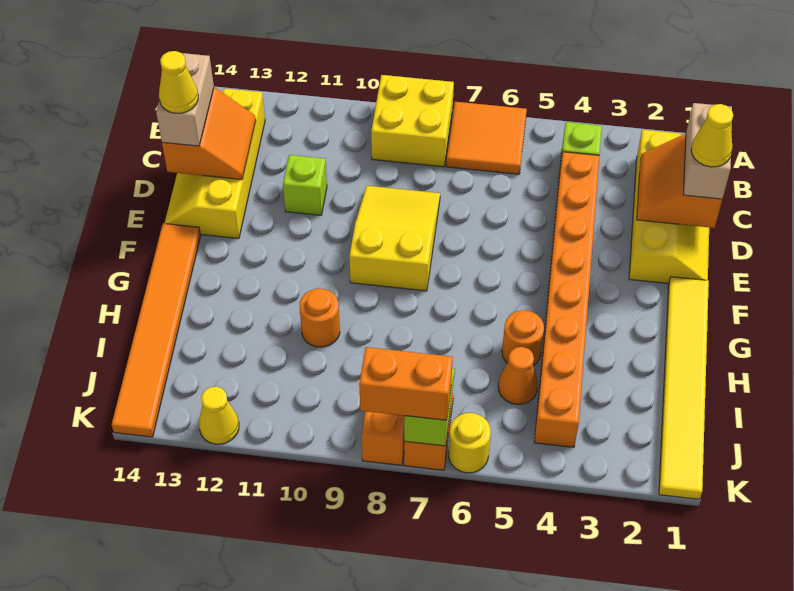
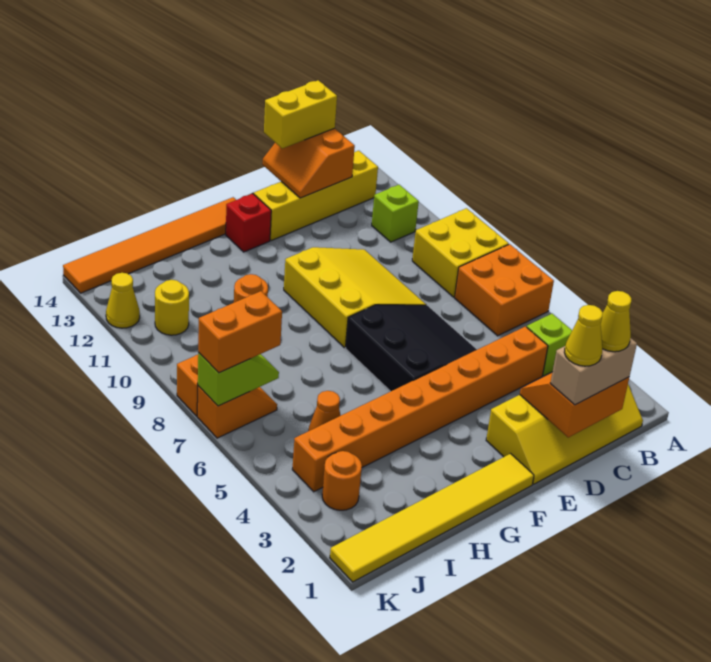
orange tile A6:B7 level 1 -> orange brick A6:B7 level 1
orange slope C13:D14 level 2 top 14 -> orange slope C13:D14 level 2 top C
tan brick C14:D14 level 3 -> yellow brick C14:D14 level 3
none -> black slope D5:F7 level 1 top F
yellow slope D8:F9 level 1 top F -> yellow slope D8:F10 level 1 top F
lime brick D11 level 1 -> lime brick B11 level 1
yellow cone D14 level 4 -> yellow cone C1 level 4
none -> red brick F13 level 1
orange round brick H5 level 1 -> orange round brick J3 level 1
yellow round brick K6 level 1 -> yellow round brick J11 level 1
orange brick K7:K8 level 3 -> orange brick J7:K7 level 3

